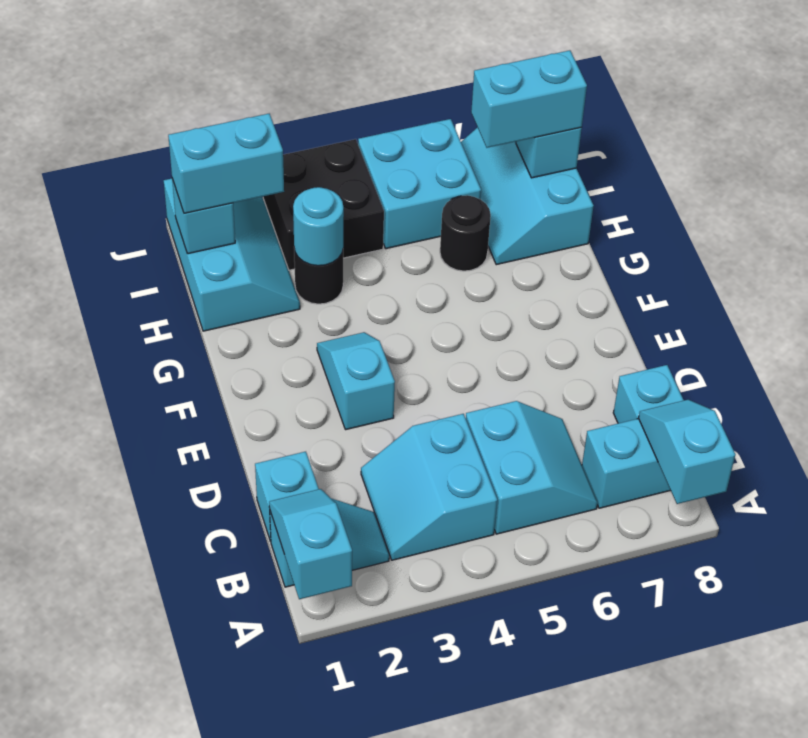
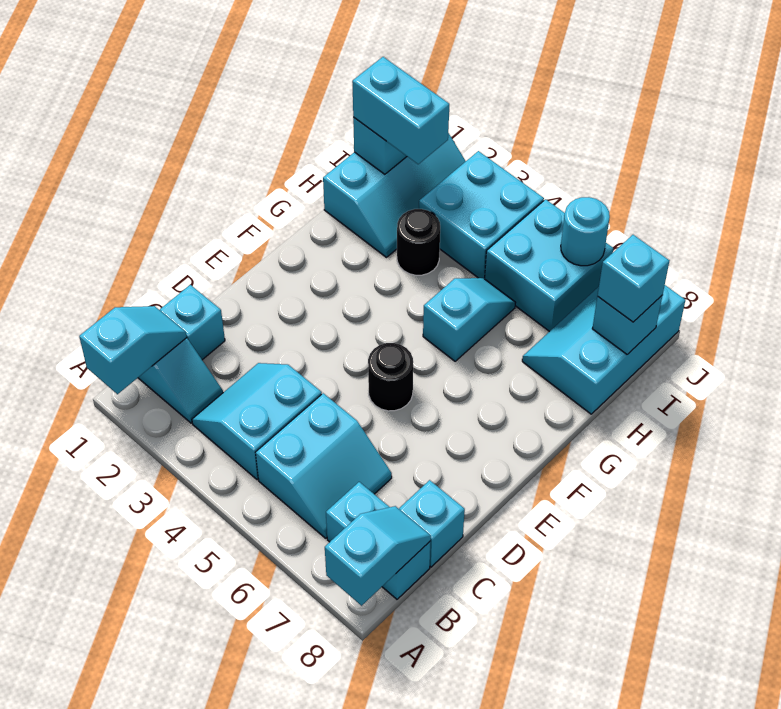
cyan slope E3:F3 level 1 top E -> cyan slope G5:H5 level 1 top G
cyan round brick H3 level 2 -> cyan round brick J6 level 2
black round brick H6 level 1 -> black round brick E5 level 1
black brick I3:J4 level 1 -> cyan brick I3:J4 level 1
cyan brick I7:I8 level 3 -> cyan brick I8 level 3

